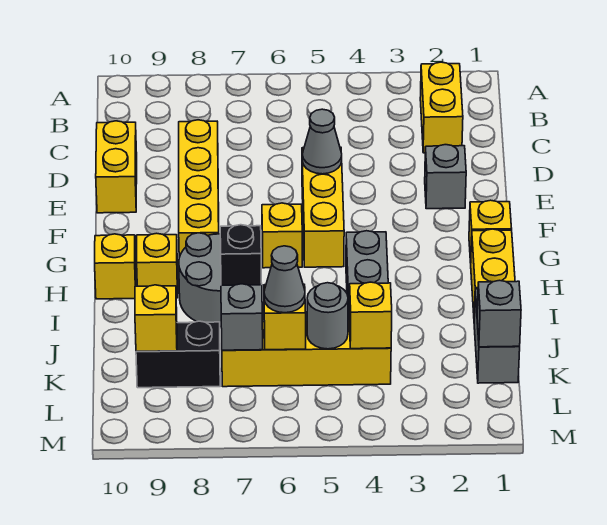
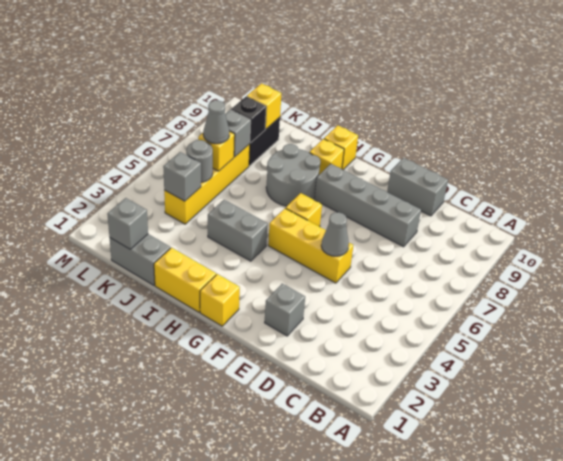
yellow brick B2:C2 level 1 -> none
yellow brick D8:G8 level 1 -> grey brick D8:G8 level 1
yellow brick D10:E10 level 1 -> grey brick D10:E10 level 1
black brick I7 level 2 -> black brick K8 level 2
yellow brick K4 level 2 -> grey brick K4 level 2

